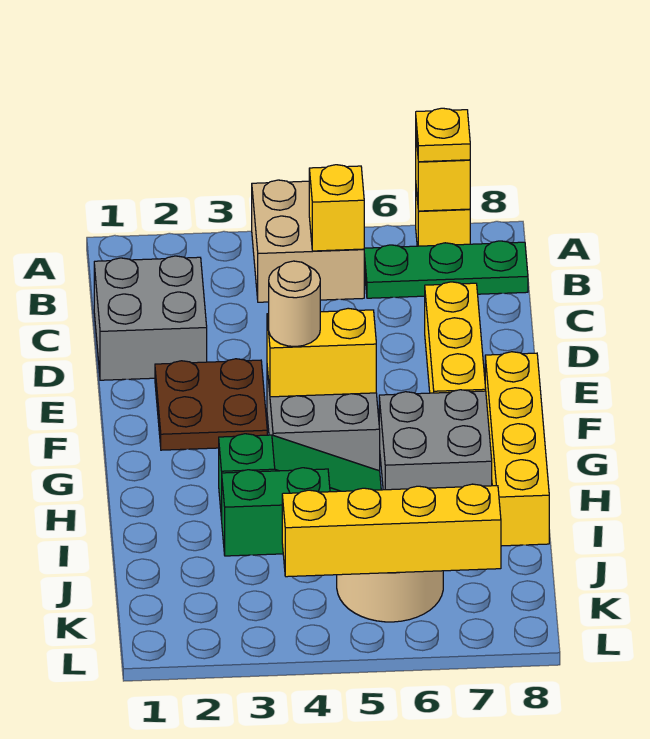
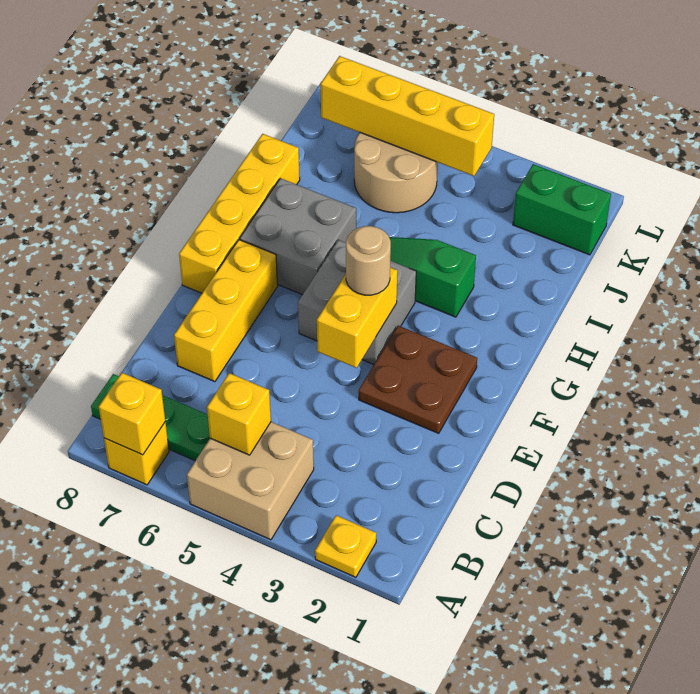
yellow plate A7 level 3 -> yellow plate A2 level 1
grey brick C1:D2 level 1 -> none
yellow brick F4:F5 level 2 -> yellow brick E4:F4 level 2
green brick I3:I4 level 1 -> green brick K1:K2 level 1

